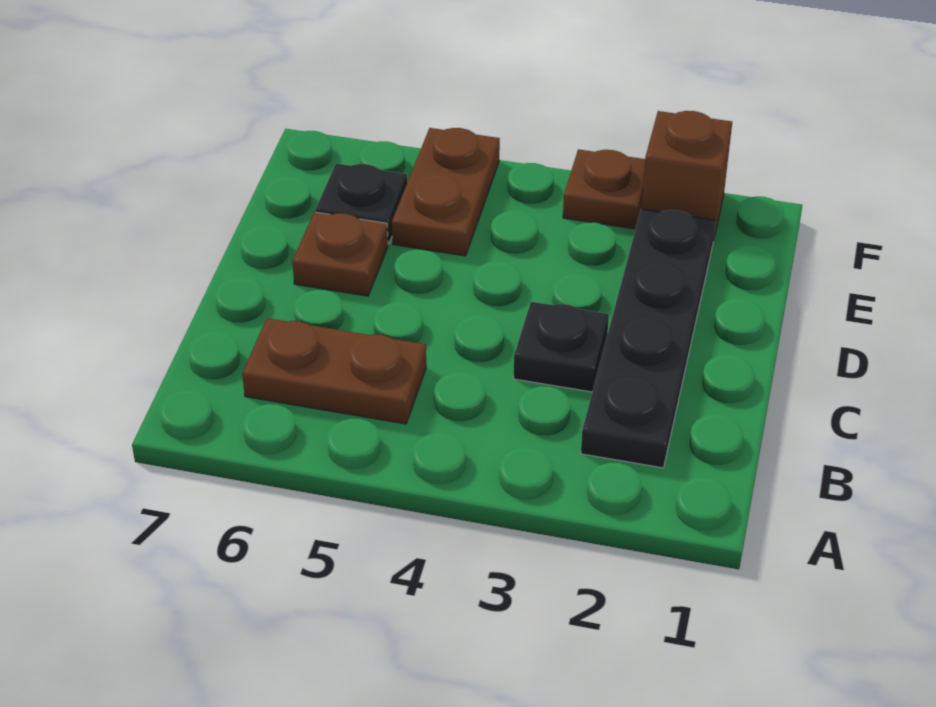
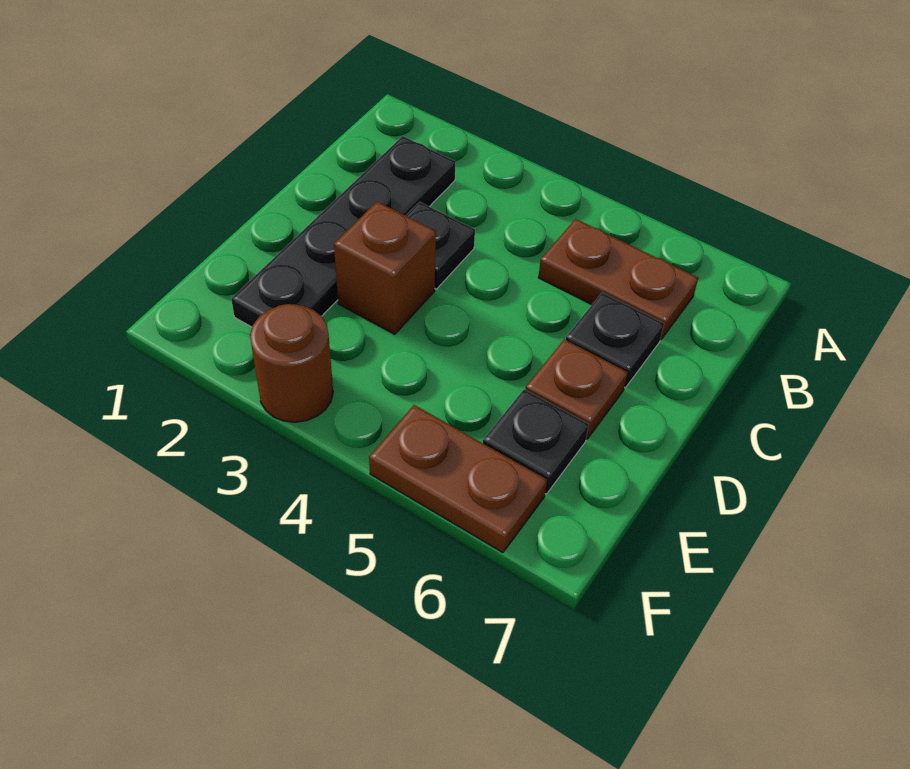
none -> black plate C6 level 1
brown plate E5:F5 level 1 -> brown plate F5:F6 level 1
brown brick F2 level 1 -> brown brick D3 level 1
brown plate F3 level 1 -> brown round brick F3 level 1

